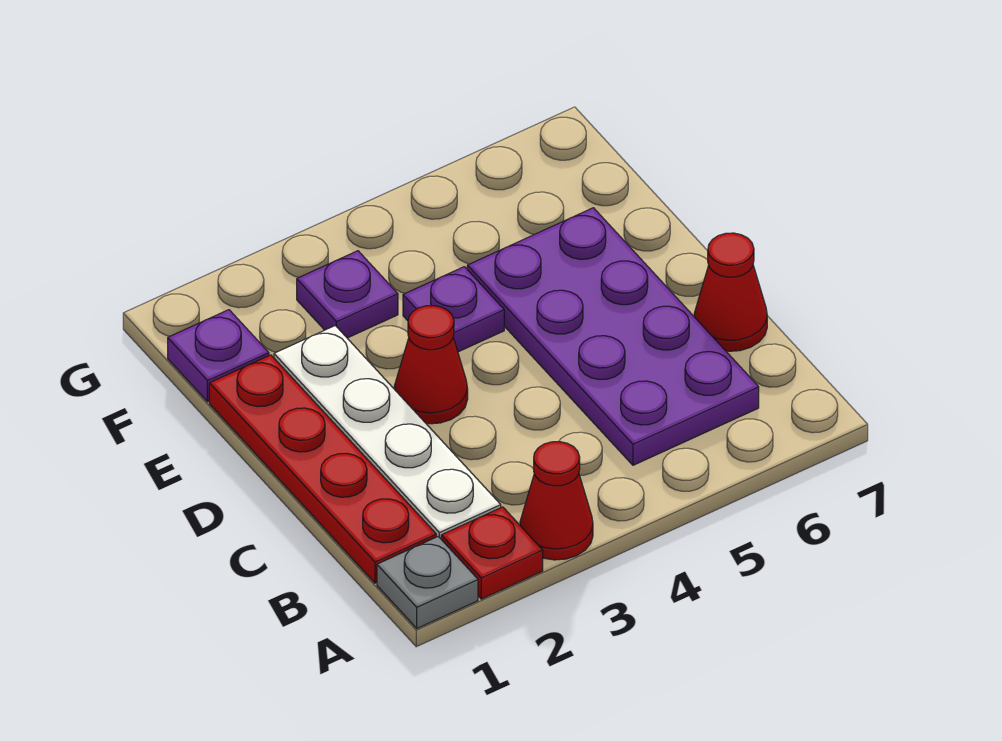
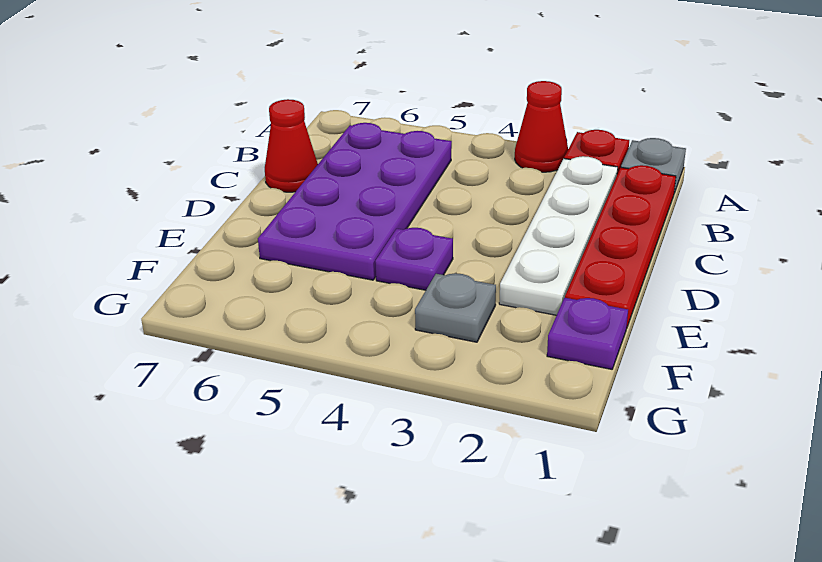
red cone D3 level 1 -> none
purple plate F3 level 1 -> grey plate F3 level 1

